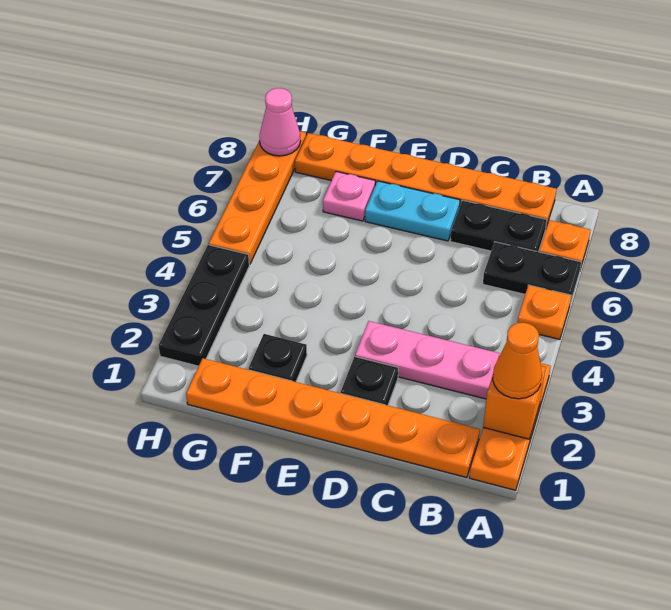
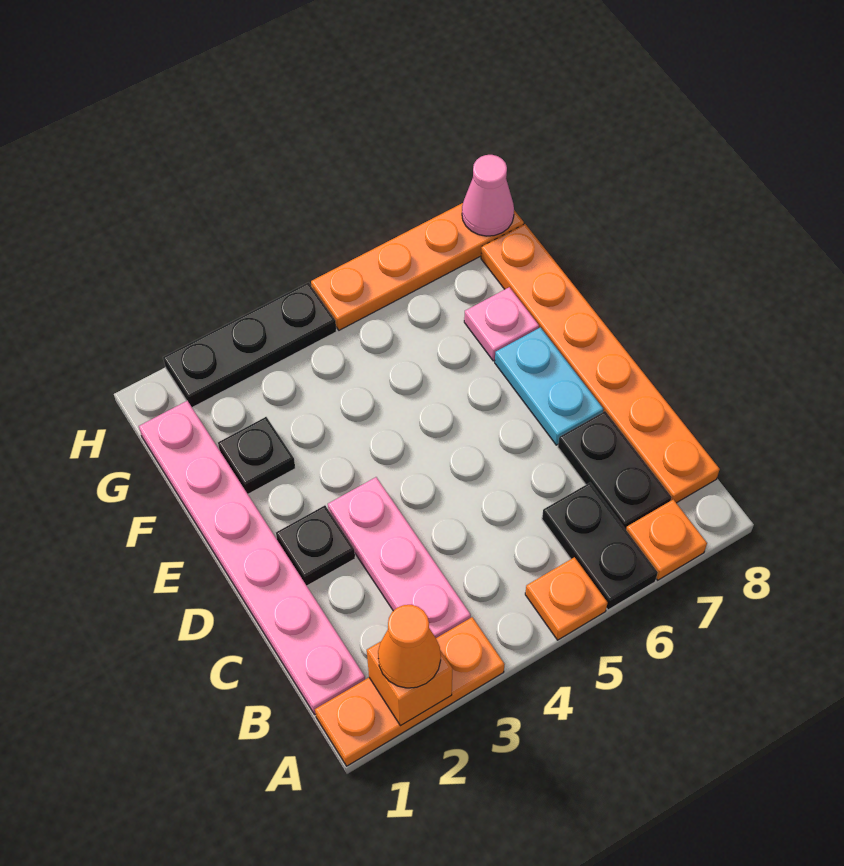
orange plate B1:G1 level 1 -> pink plate B1:G1 level 1

